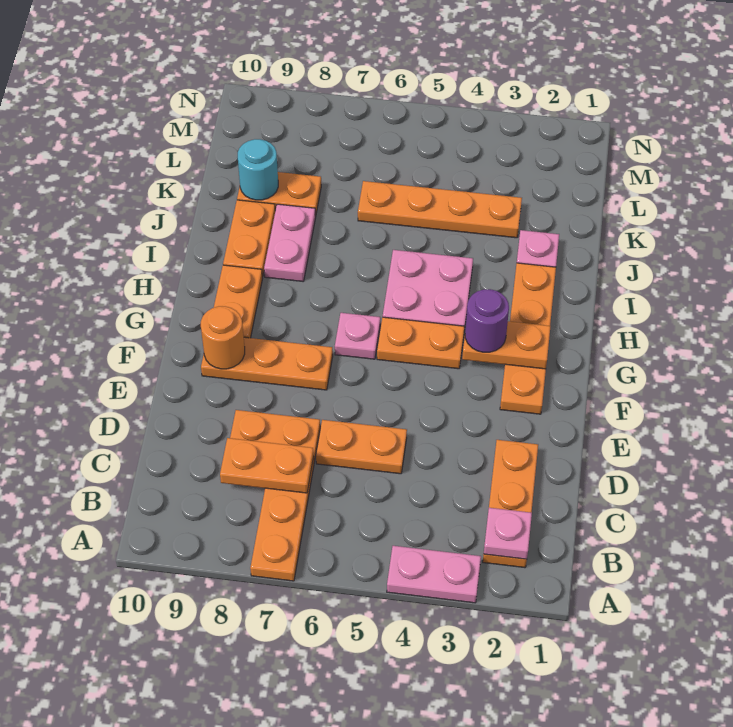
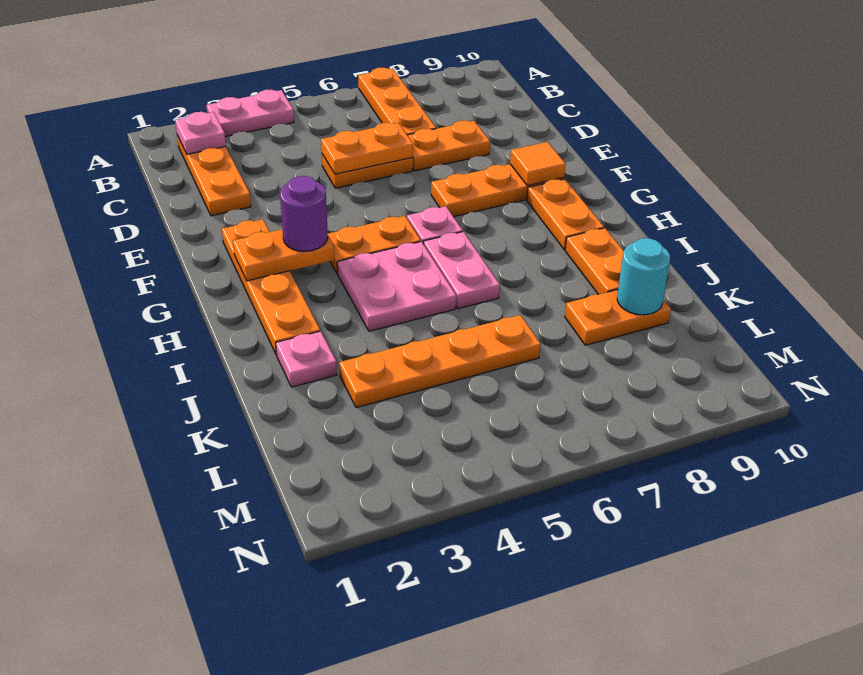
orange plate C7:C8 level 2 -> orange plate D5:D6 level 2
orange round brick F9 level 2 -> orange tile F9 level 2
pink plate I8:J8 level 1 -> pink plate H6:I6 level 1

